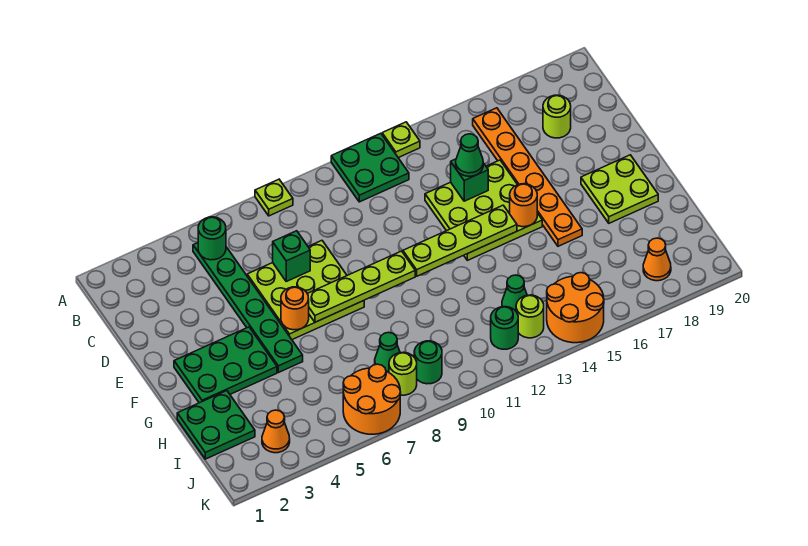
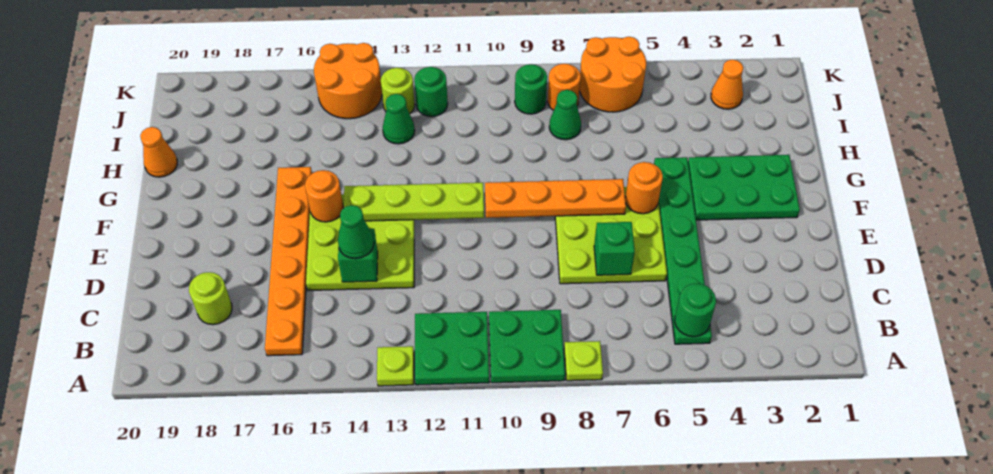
lime plate F7:F10 level 2 -> orange plate F7:F10 level 2
lime plate F18:G19 level 1 -> none
green plate H1:I2 level 1 -> green plate A9:B10 level 1
lime round brick J8 level 1 -> orange round brick J8 level 1
orange cone J18 level 1 -> orange cone H20 level 1

